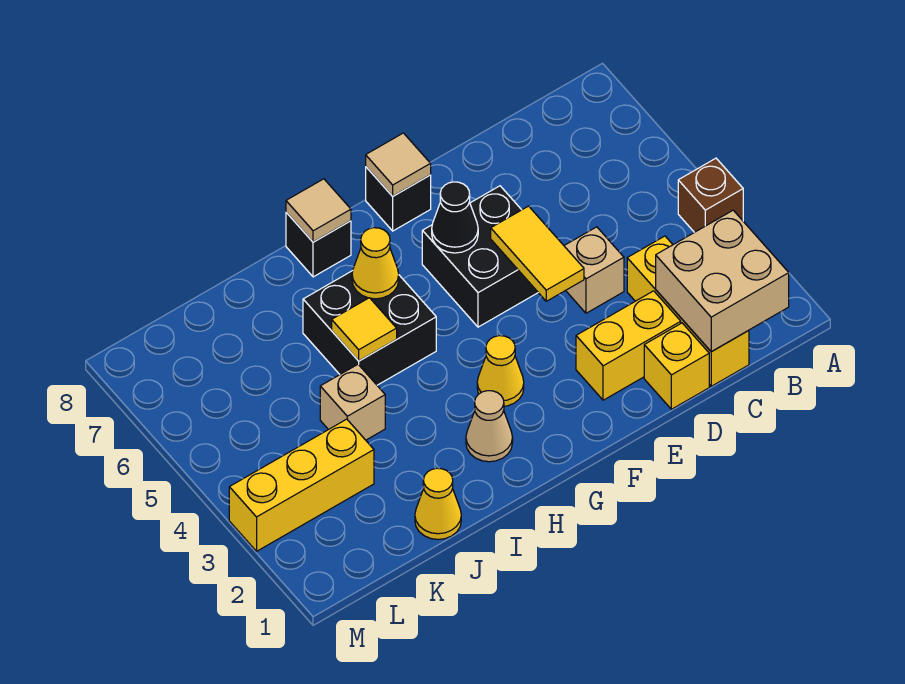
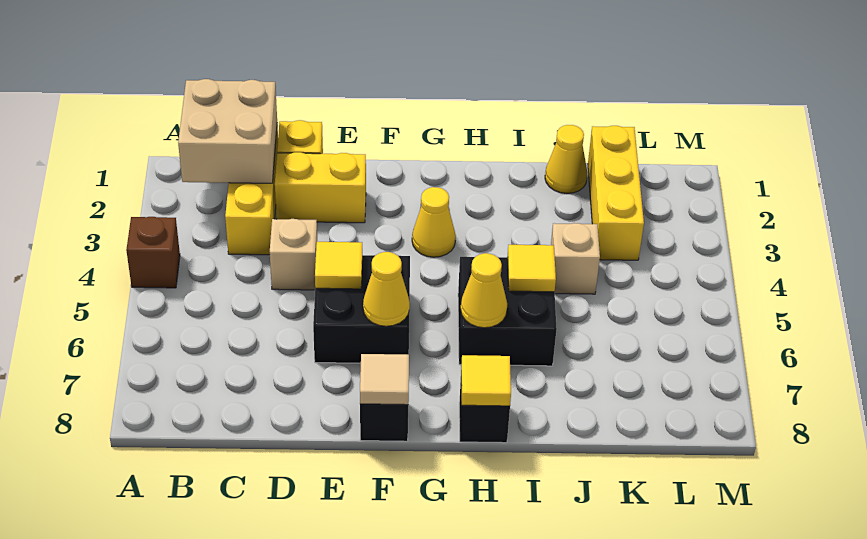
yellow tile E4:E5 level 2 -> yellow tile E5 level 2
black cone F6 level 2 -> yellow cone F6 level 2
tan cone H2 level 1 -> none
tan tile H8 level 2 -> yellow tile H8 level 2
yellow brick K3:M3 level 1 -> yellow brick K1:K3 level 1

